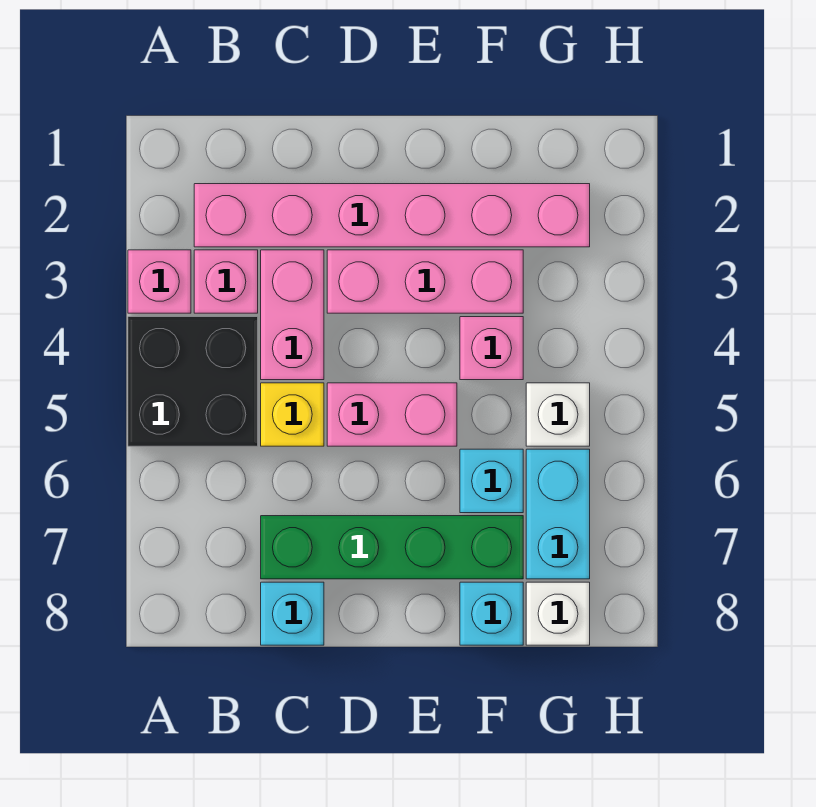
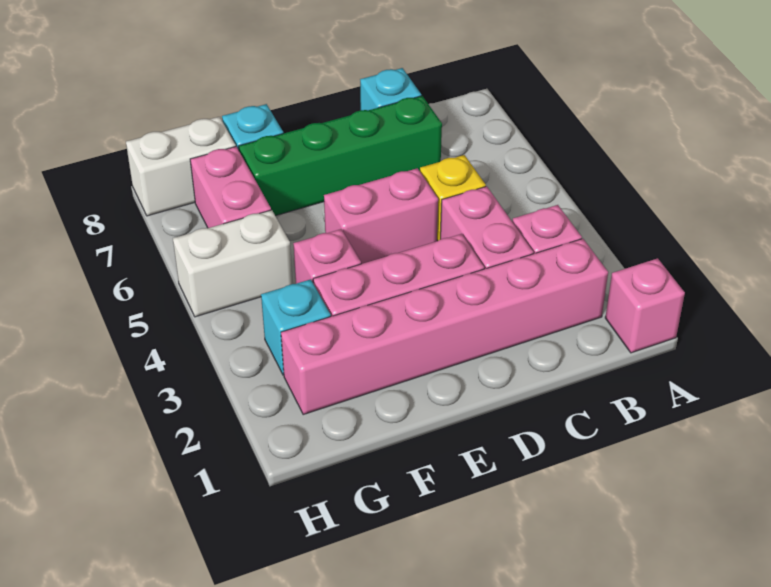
pink brick A3 level 1 -> pink brick A1 level 1
black brick A4:B5 level 1 -> none
cyan brick F6 level 1 -> cyan brick G3 level 1
white brick G5 level 1 -> white brick G5:H5 level 1
cyan brick G6:G7 level 1 -> pink brick G6:G7 level 1
white brick G8 level 1 -> white brick G8:H8 level 1

